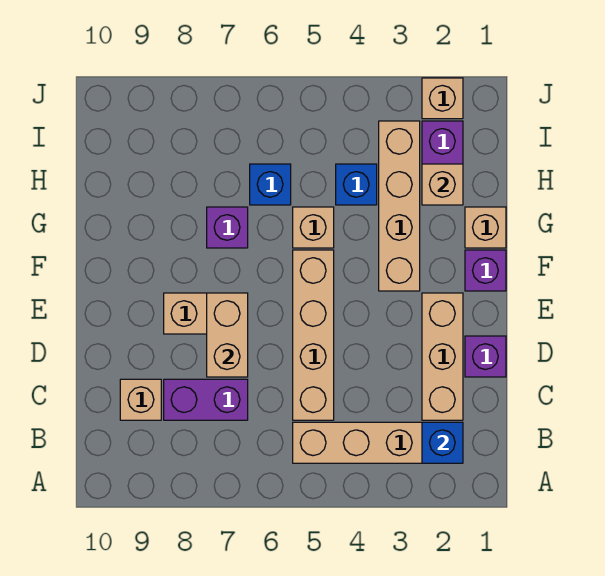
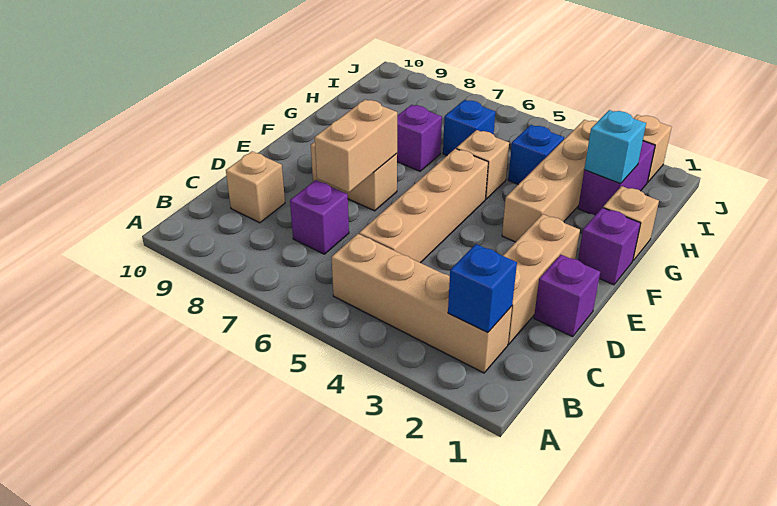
purple brick C7:C8 level 1 -> purple brick C7 level 1
tan brick H2 level 2 -> cyan brick H2 level 2

